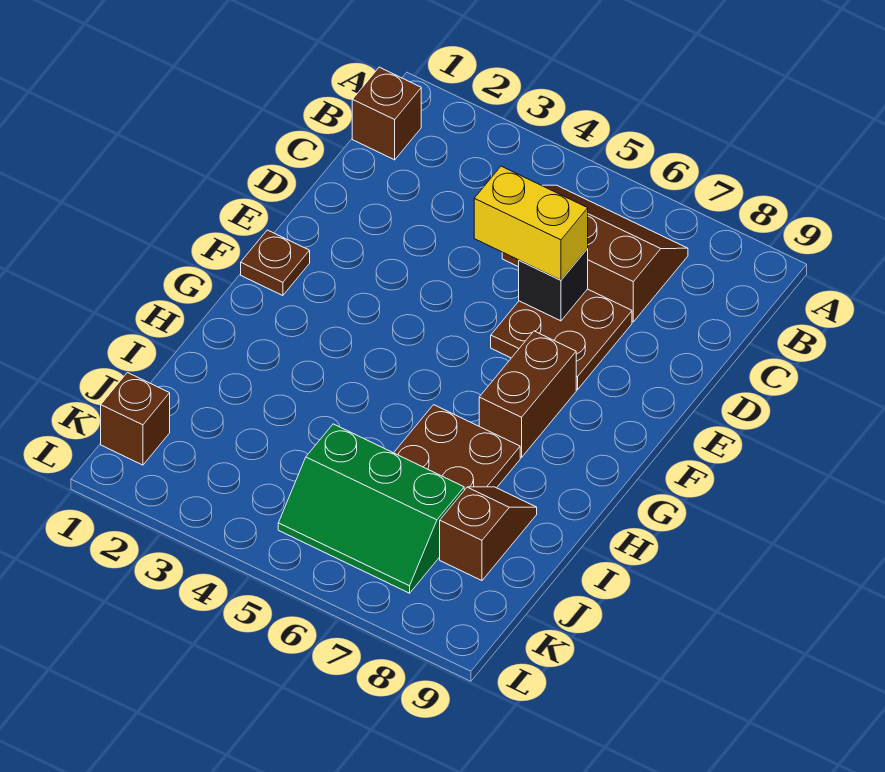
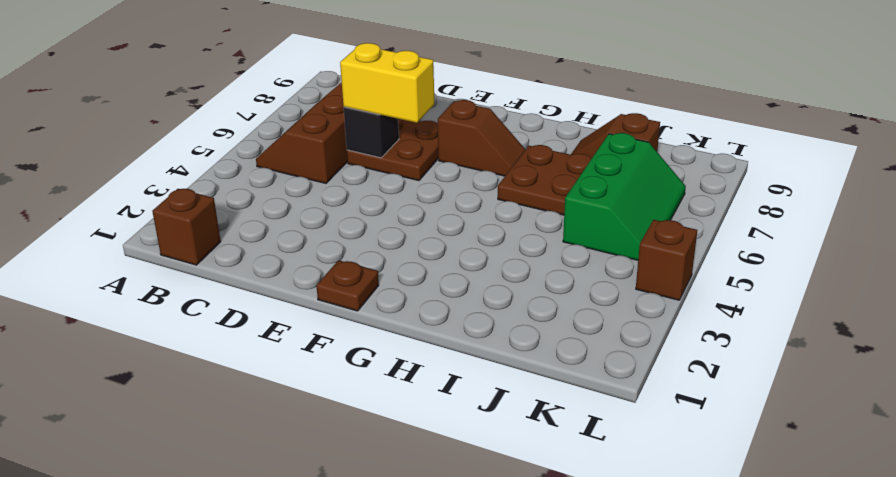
yellow brick D5:D6 level 3 -> yellow brick D6:E6 level 3
brown brick F7:G7 level 1 -> brown slope F7:G7 level 1 top F
brown brick K1 level 1 -> brown brick L4 level 1

